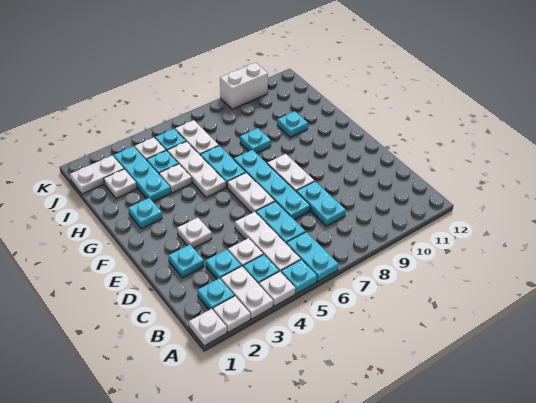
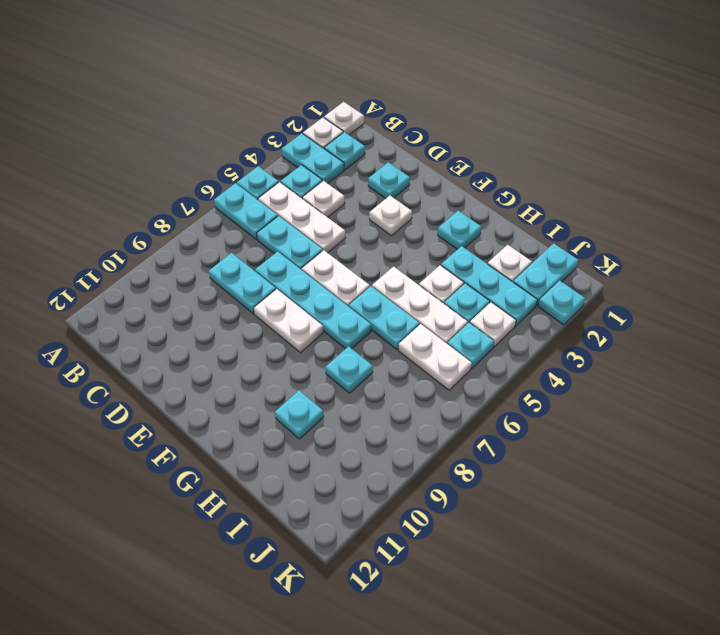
white plate A3:B3 level 1 -> cyan plate A3:B3 level 1
white plate A4 level 1 -> none
cyan plate C3 level 1 -> cyan plate K2 level 1
white plate J1:J2 level 1 -> cyan plate J1:J2 level 1
white brick K9:K10 level 1 -> none

